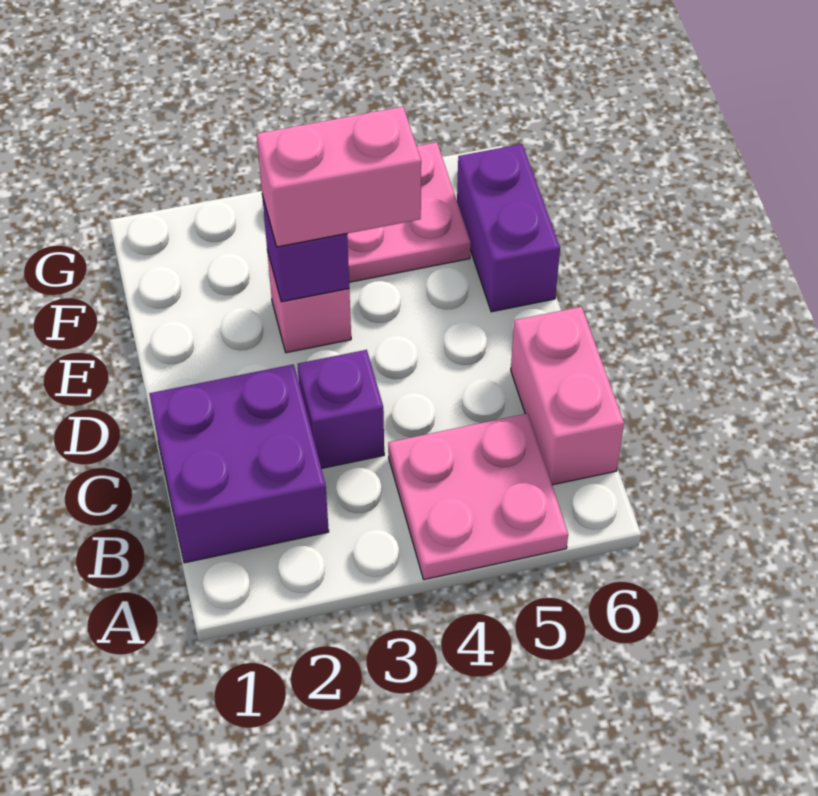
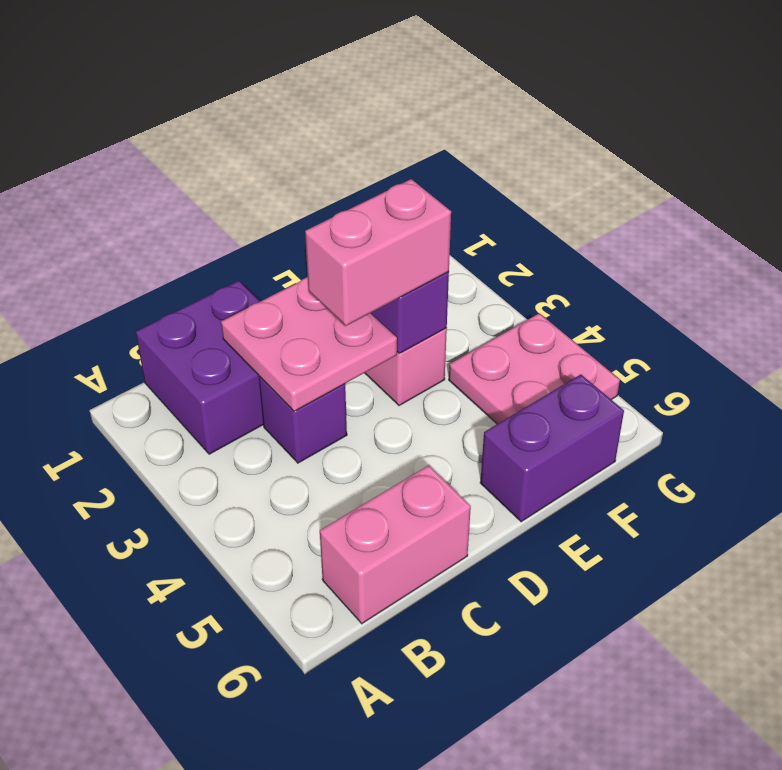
pink plate A4:B5 level 1 -> pink plate C2:D3 level 2
pink brick E3:E4 level 3 -> pink brick D3:E3 level 3

